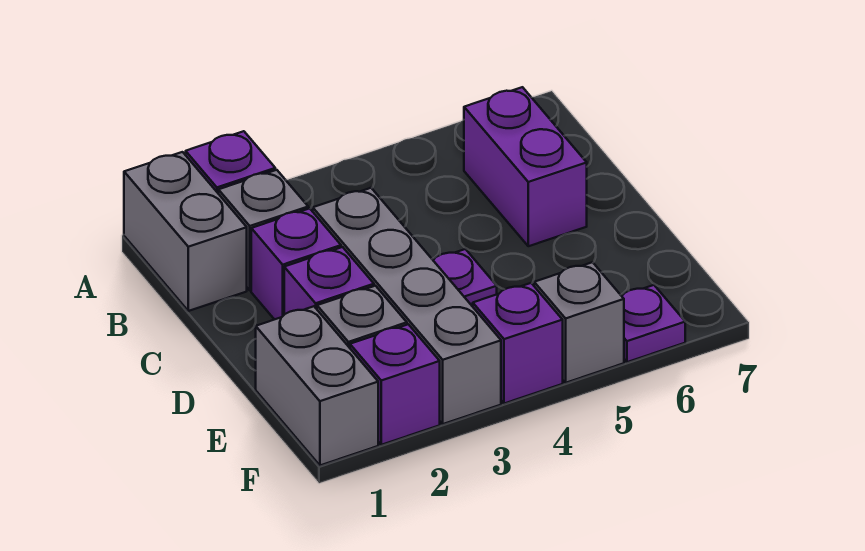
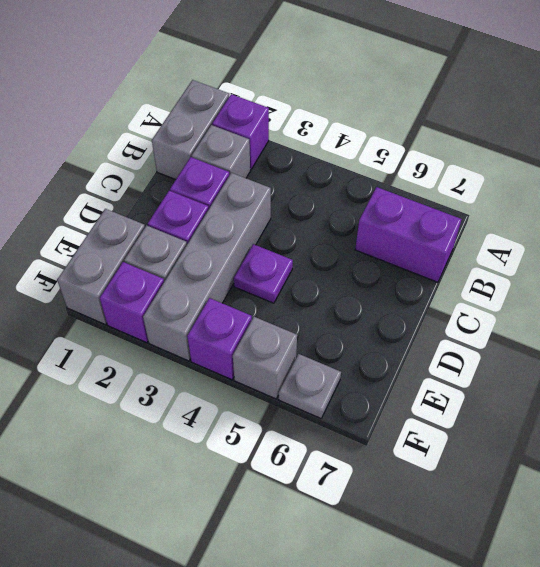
purple brick B6:C6 level 1 -> purple brick B6:B7 level 1
purple plate F6 level 1 -> grey plate F6 level 1

